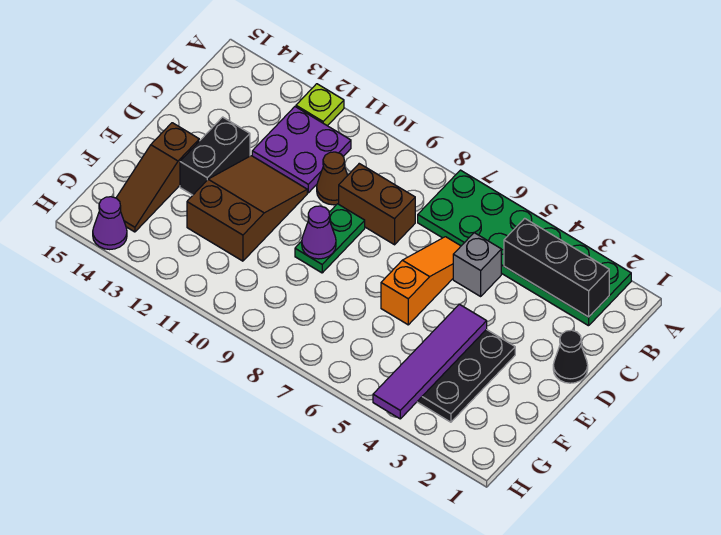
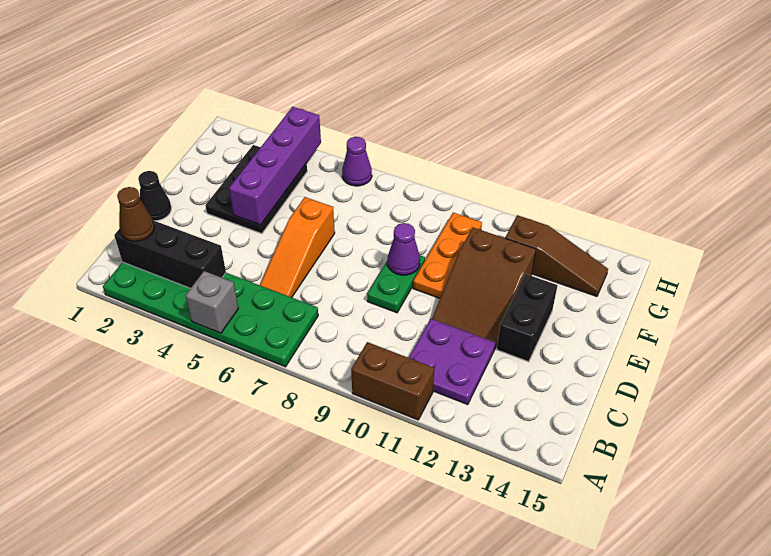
lime plate A12 level 1 -> none
grey brick C5 level 1 -> grey brick A5 level 2
brown brick C8:C9 level 1 -> brown brick A10:A11 level 1
brown cone C10 level 1 -> brown cone B2 level 3
purple tile E4:H4 level 2 -> purple brick E4:H4 level 2
none -> orange plate E10:G10 level 1
brown slope E14:G14 level 1 top E -> brown slope G12:G14 level 1 top 12
purple cone H14 level 1 -> purple cone H6 level 1

